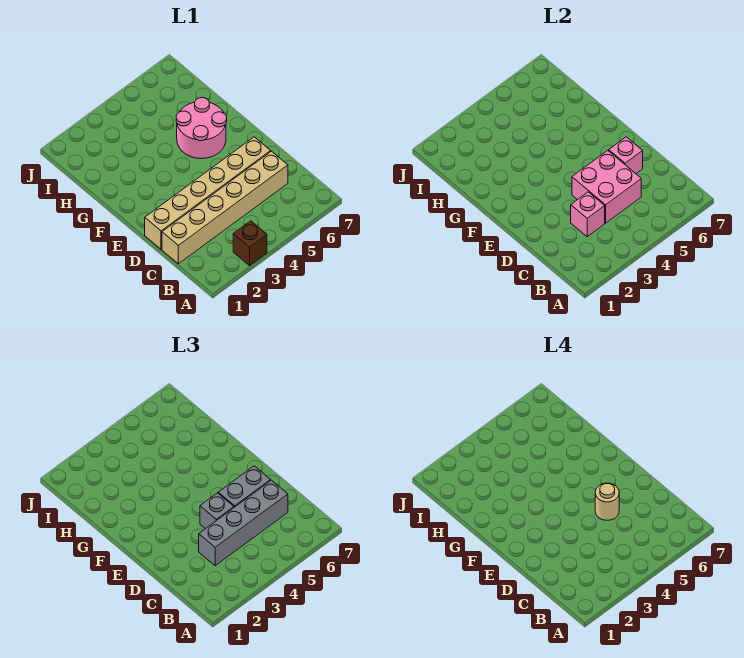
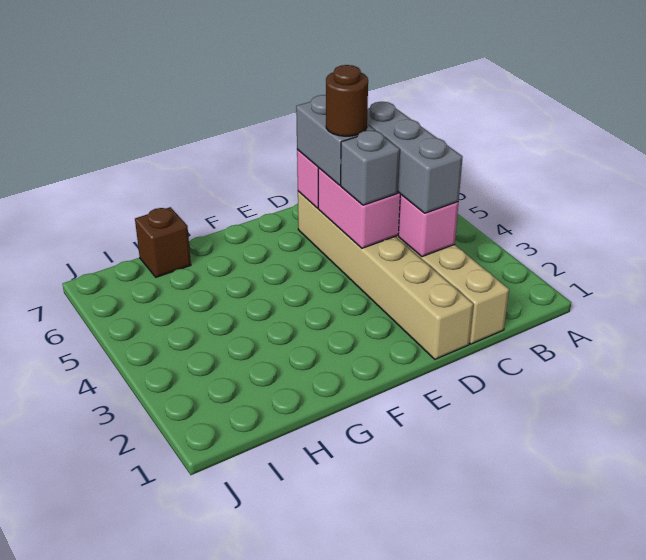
brown brick A3 level 1 -> brown brick H7 level 1
grey brick C3:C6 level 3 -> grey brick C3:C5 level 3
tan round brick D5 level 4 -> brown round brick D5 level 4
pink round brick F5:G6 level 1 -> none

